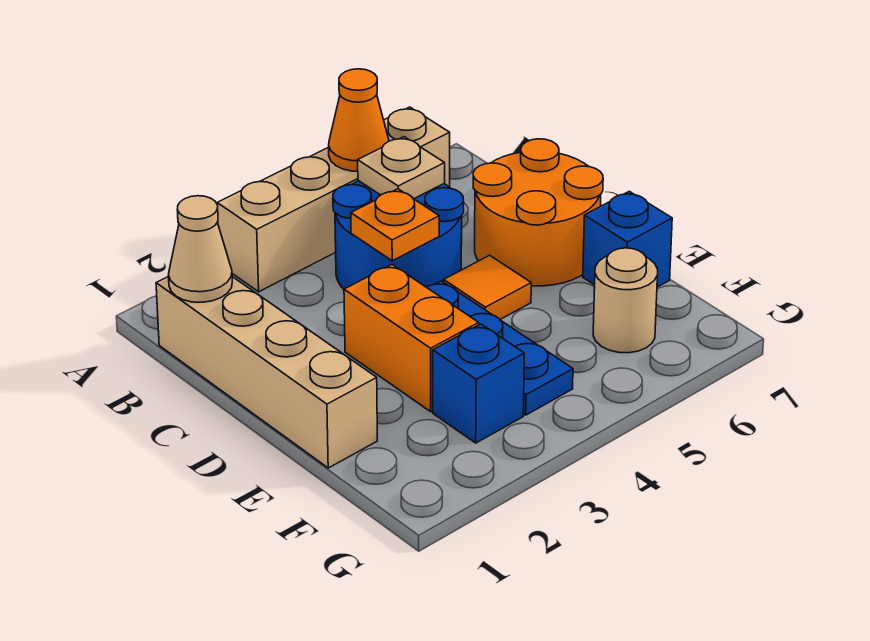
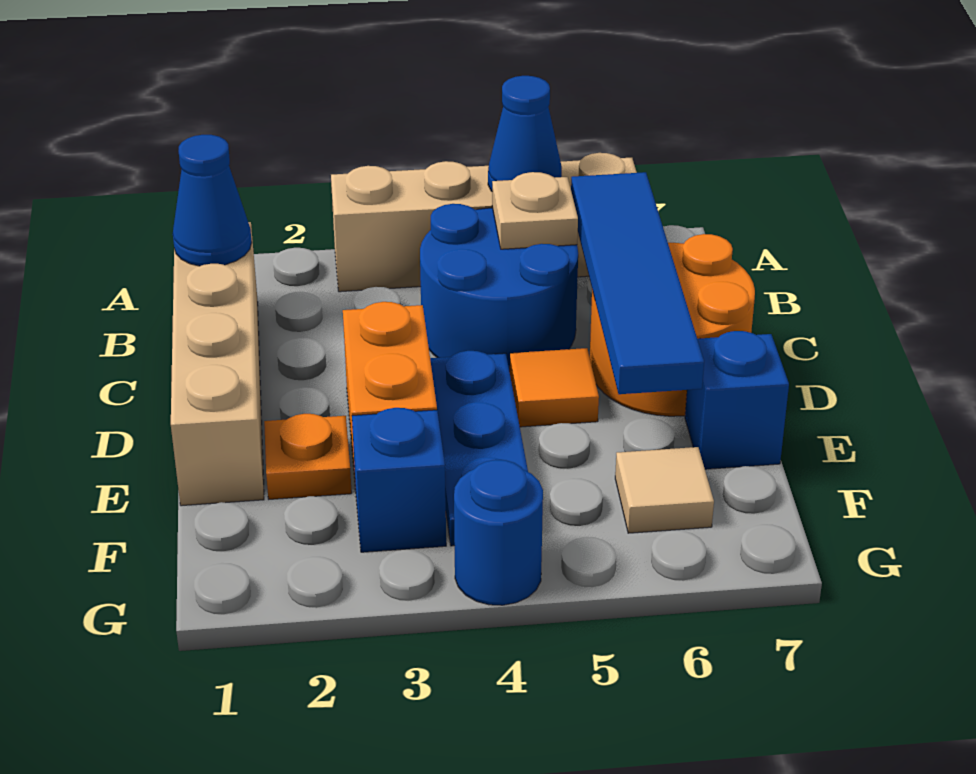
orange cone A5 level 2 -> blue cone A5 level 2
tan cone B1 level 2 -> blue cone B1 level 2
none -> blue tile B6:E6 level 2
orange plate C4 level 2 -> orange plate E2 level 1
tan round brick F6 level 1 -> tan tile F6 level 1
none -> blue round brick G4 level 1

